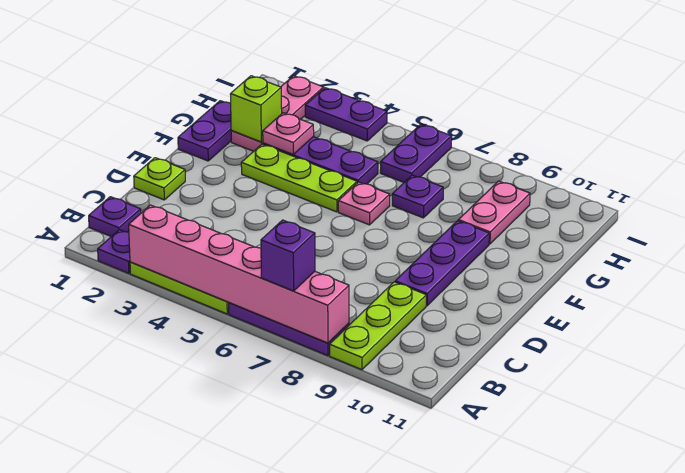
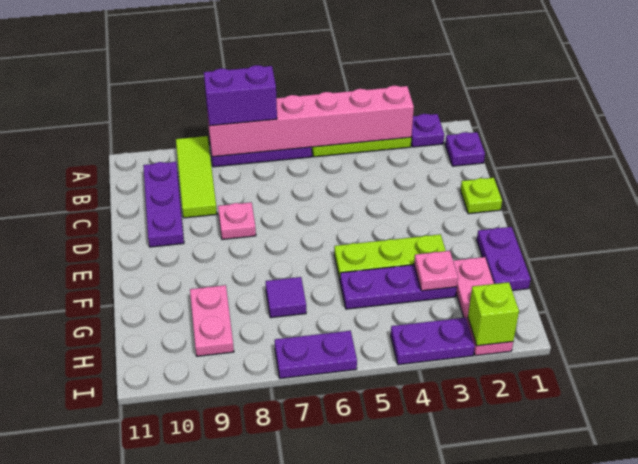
purple brick A7 level 3 -> purple brick A7:A8 level 3
lime plate A9:C9 level 1 -> lime tile A9:C9 level 1
purple plate D9:F9 level 1 -> purple plate B10:D10 level 1
pink plate F6 level 1 -> pink plate D8 level 1
lime brick G2 level 2 -> lime brick I2 level 2
purple plate G7 level 1 -> purple tile G7 level 1
purple plate H6:I6 level 1 -> purple plate I6:I7 level 1

